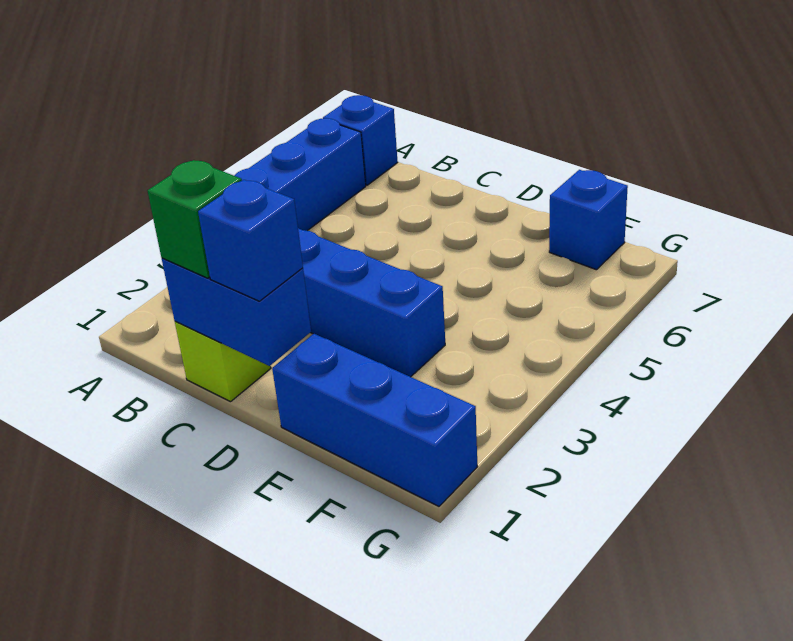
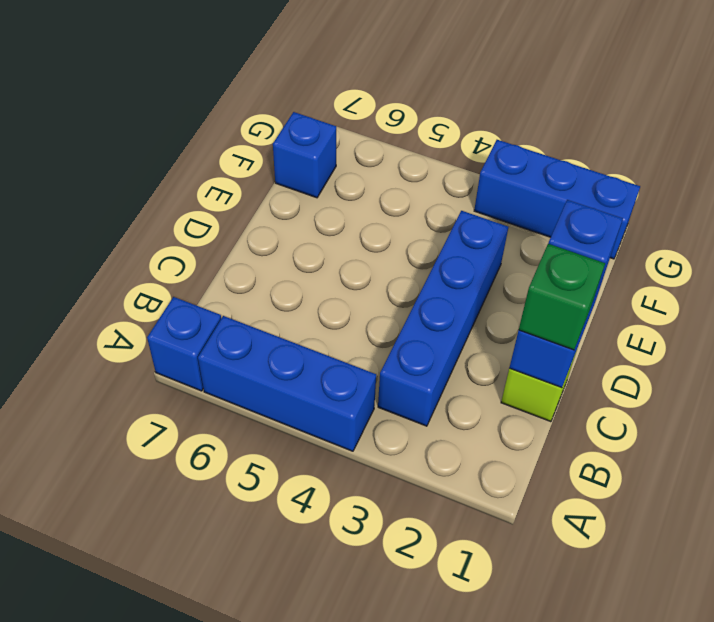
blue brick E1:G1 level 1 -> blue brick G1:G3 level 1

